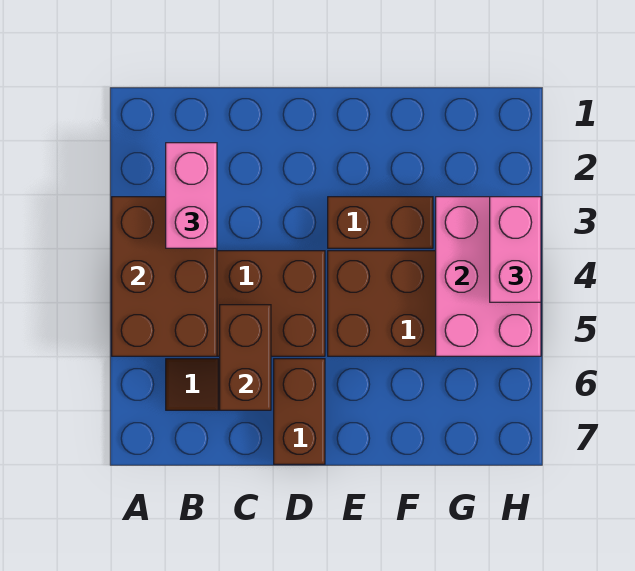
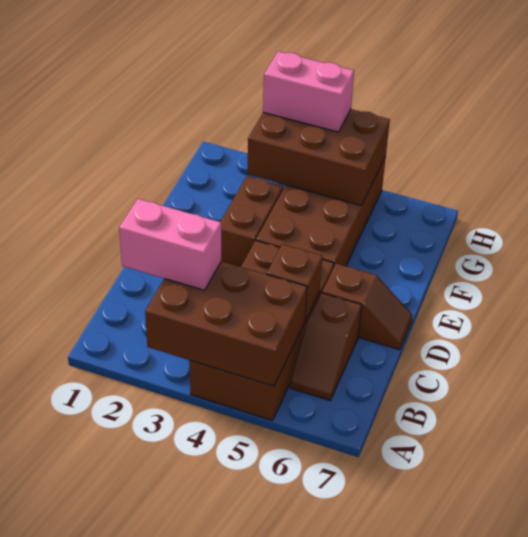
brown brick C5:C6 level 2 -> brown brick C5 level 2
brown brick D6:D7 level 1 -> brown slope D6:D7 level 1 top 6
pink brick G3:H5 level 2 -> brown brick G3:H5 level 2

